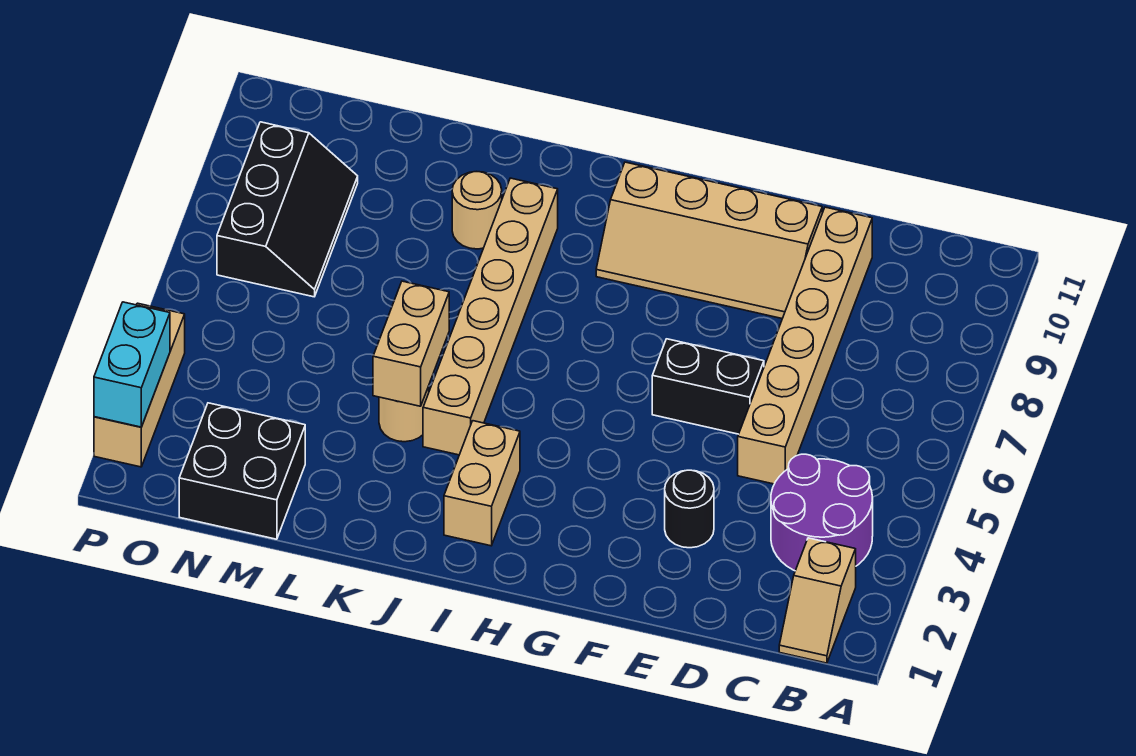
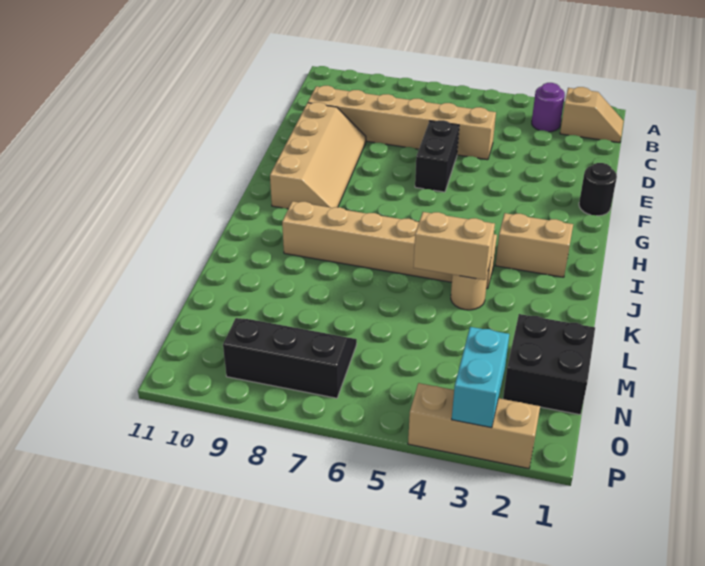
purple round brick B3:C4 level 1 -> purple round brick B3 level 1
black round brick E3 level 1 -> black round brick F1 level 1
tan round brick K9 level 1 -> none
cyan brick P2:P3 level 2 -> cyan brick O3:P3 level 2

